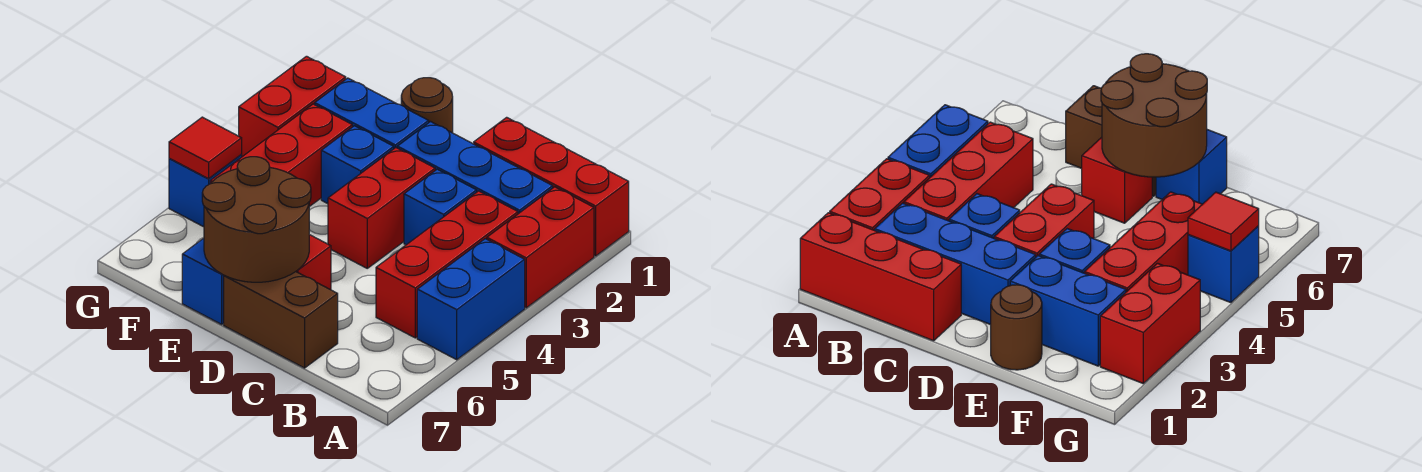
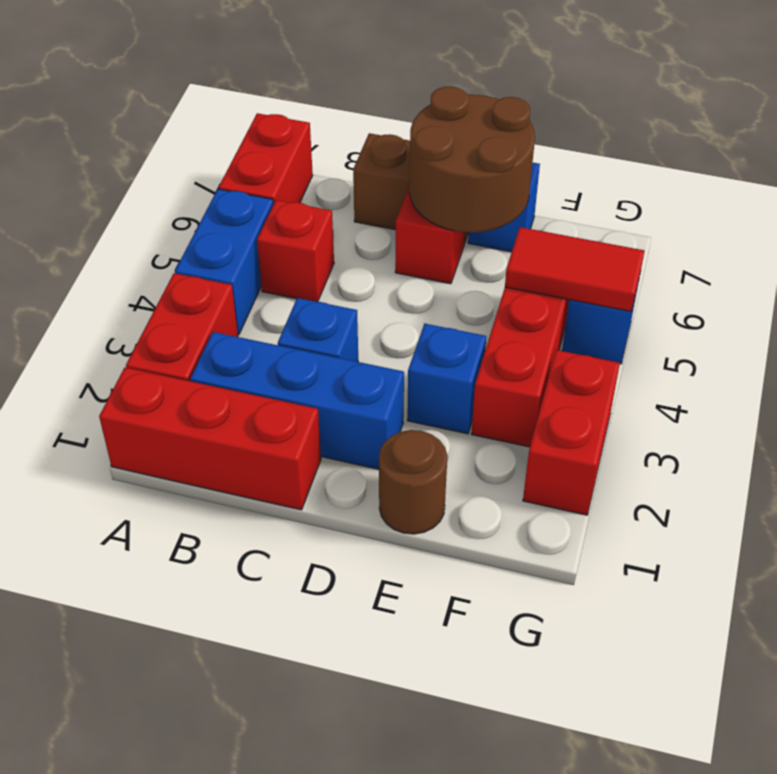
red brick B3:B5 level 1 -> red brick B5 level 1
red brick D3:D4 level 1 -> red brick A6:A7 level 1
blue brick E2:F2 level 1 -> none
red tile G5 level 2 -> red tile F5:G5 level 2

